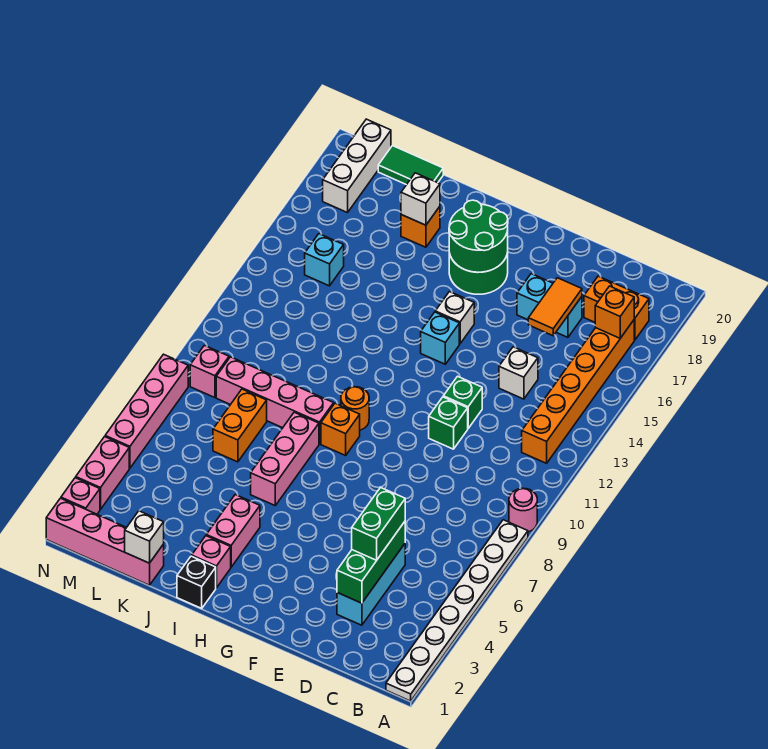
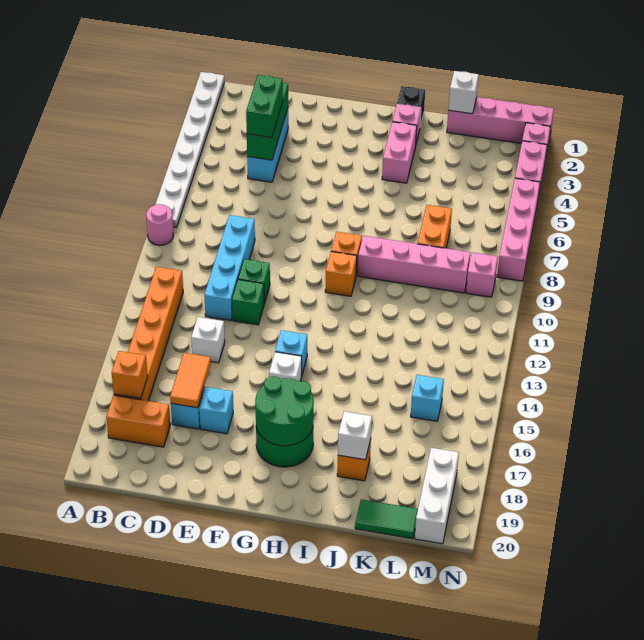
none -> cyan brick D9:D12 level 1
orange round brick H10 level 1 -> orange brick H10 level 1
pink brick I6:I8 level 1 -> none

